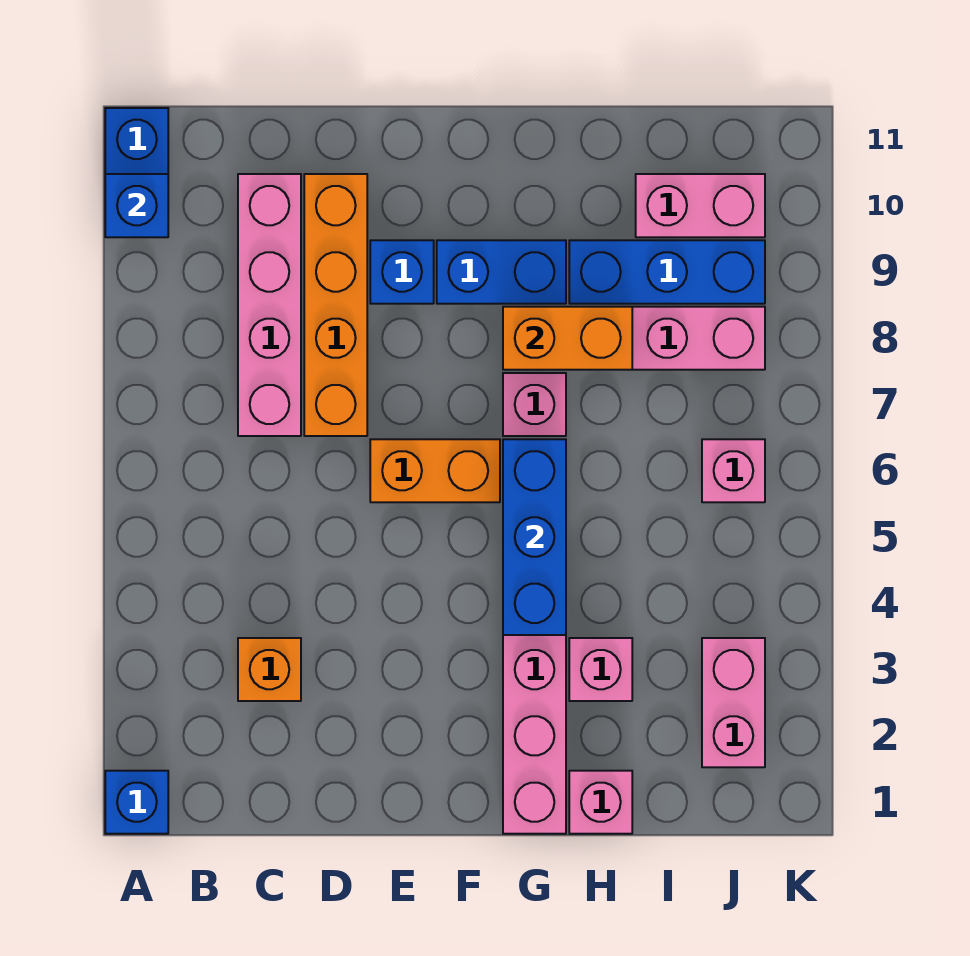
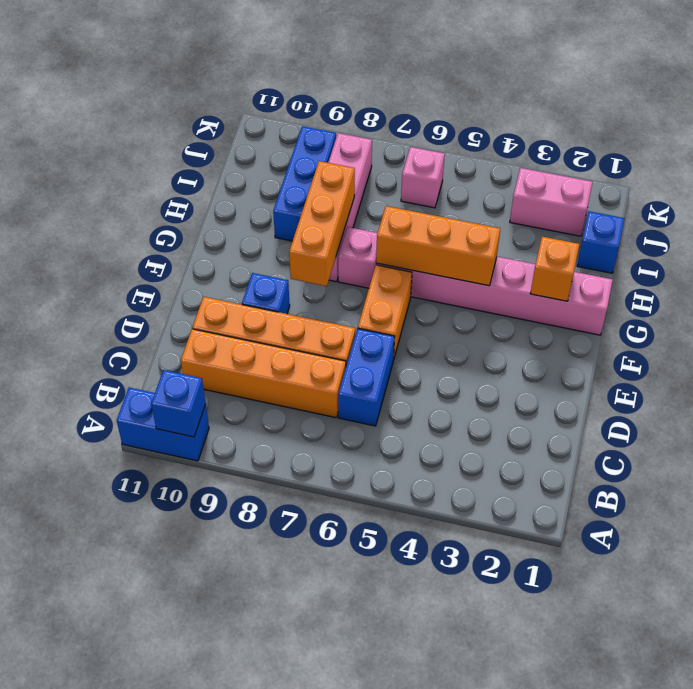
blue brick A1 level 1 -> blue brick I1 level 1
orange brick C3 level 1 -> orange brick G2 level 2
pink brick C7:C10 level 1 -> orange brick C7:C10 level 1
blue brick F9:G9 level 1 -> blue brick C6:D6 level 1
blue brick G4:G6 level 2 -> orange brick G4:G6 level 2
orange brick G8:H8 level 2 -> orange brick F8:H8 level 2
pink brick H1 level 1 -> none
pink brick H3 level 1 -> none
pink brick I10:J10 level 1 -> none

